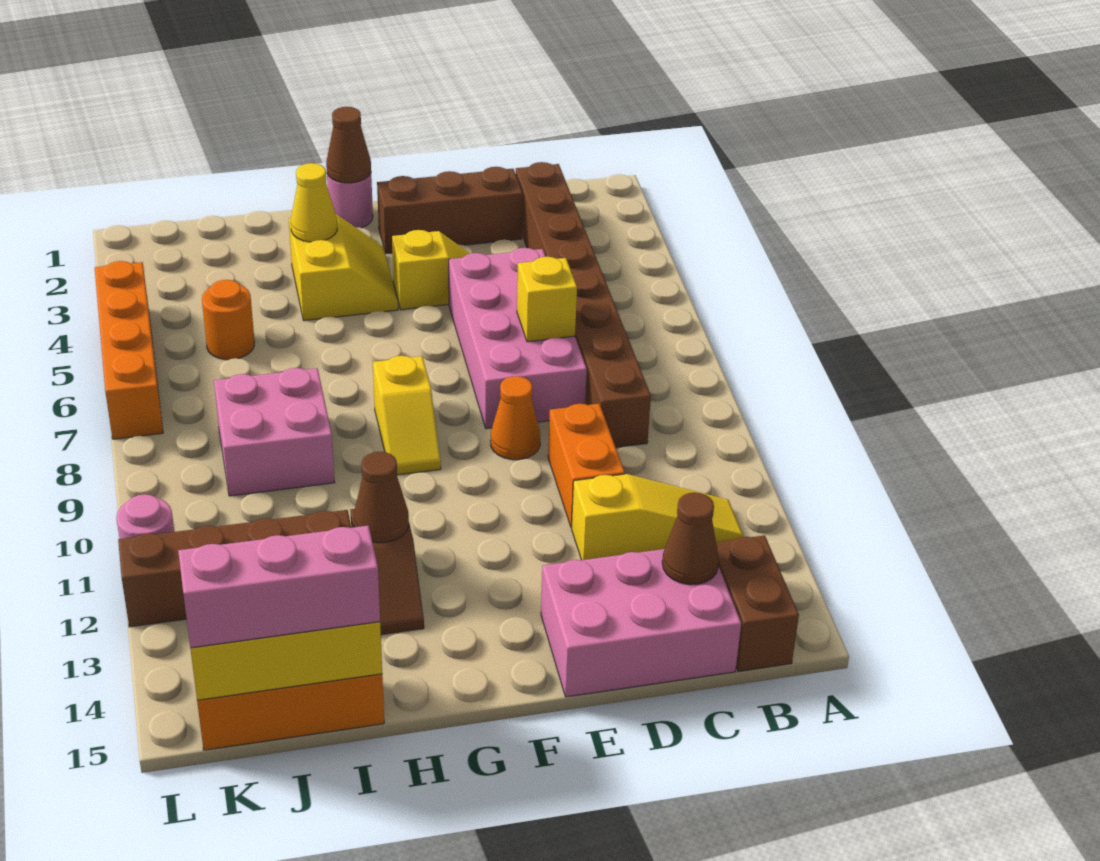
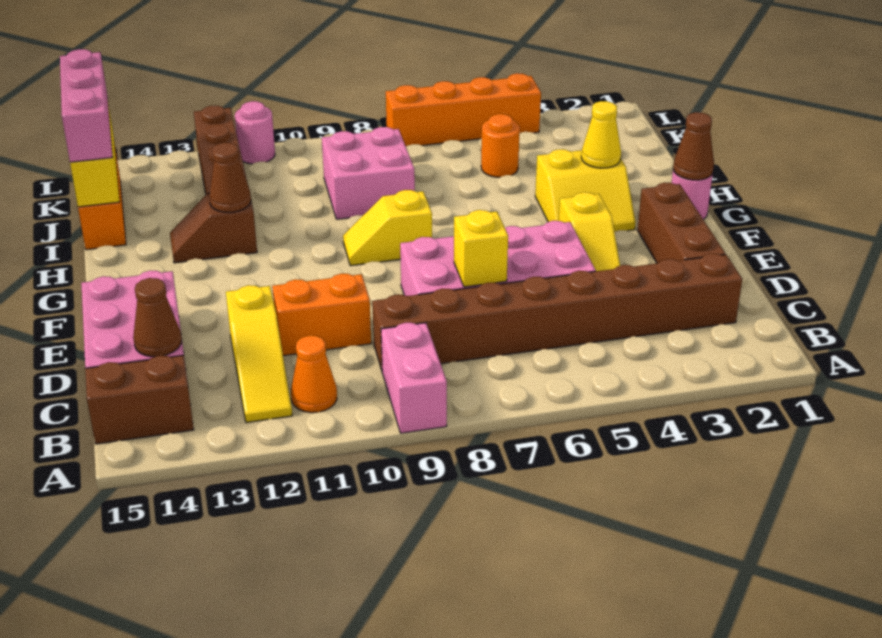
none -> pink brick A9:B9 level 1
orange cone E9 level 1 -> orange cone B11 level 1

